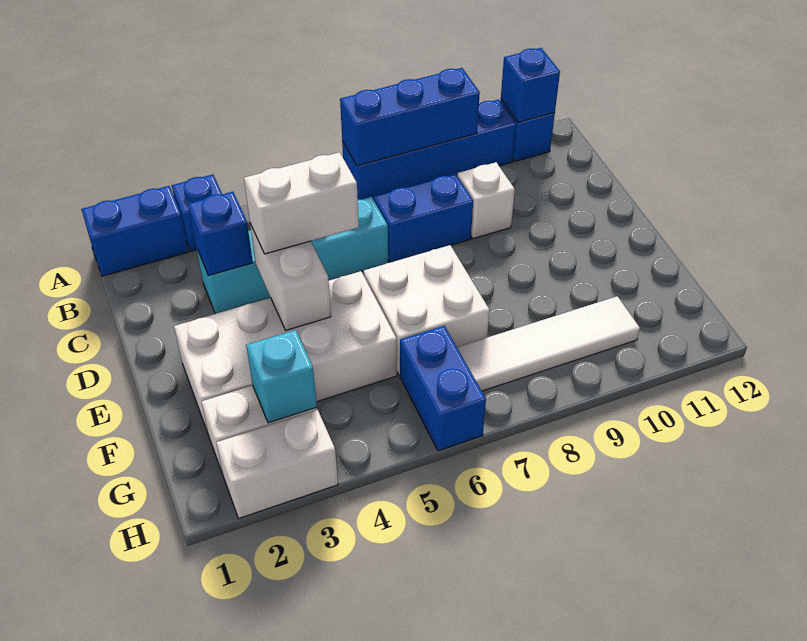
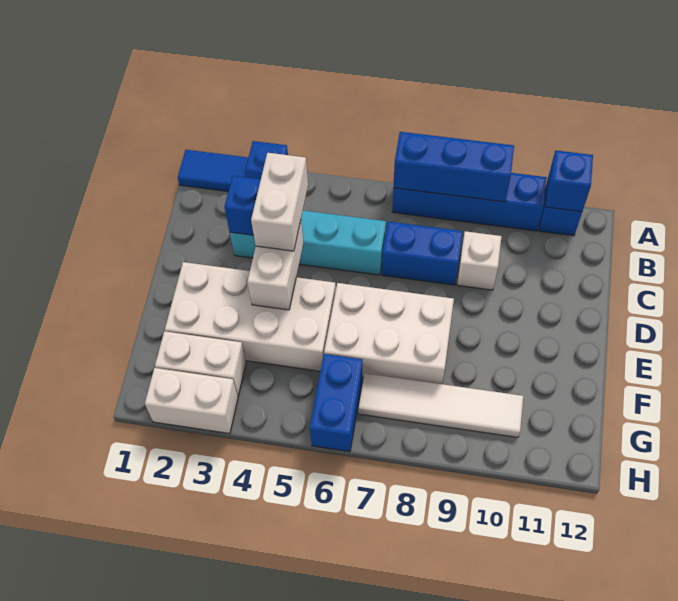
blue brick A1:A2 level 1 -> blue tile A1:A2 level 1
white brick D4:D5 level 3 -> white brick C4:D4 level 3
white brick E6:F7 level 1 -> white brick E6:F8 level 1
cyan brick G3 level 2 -> none

